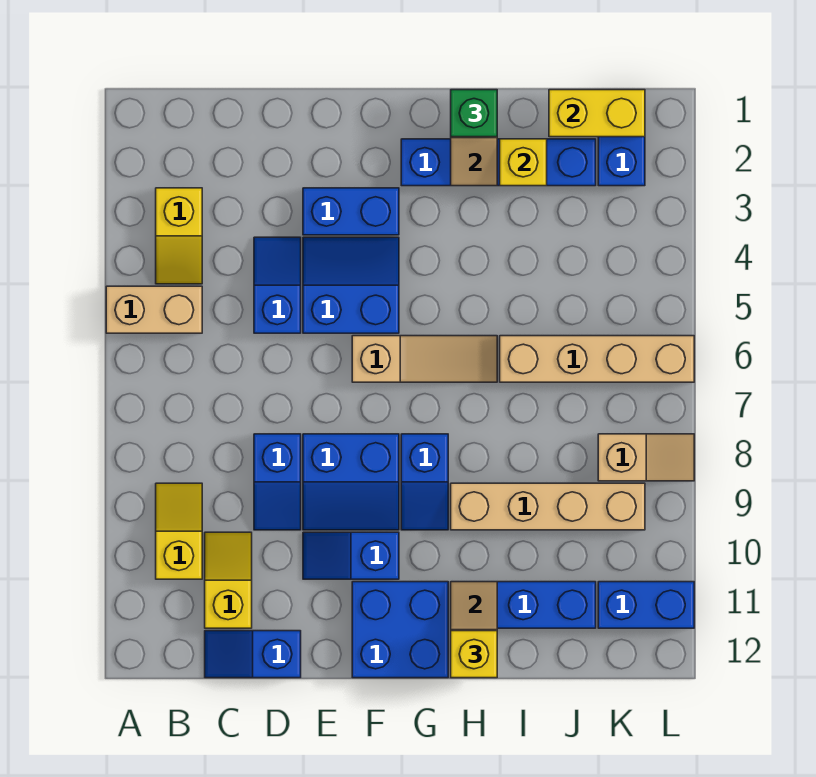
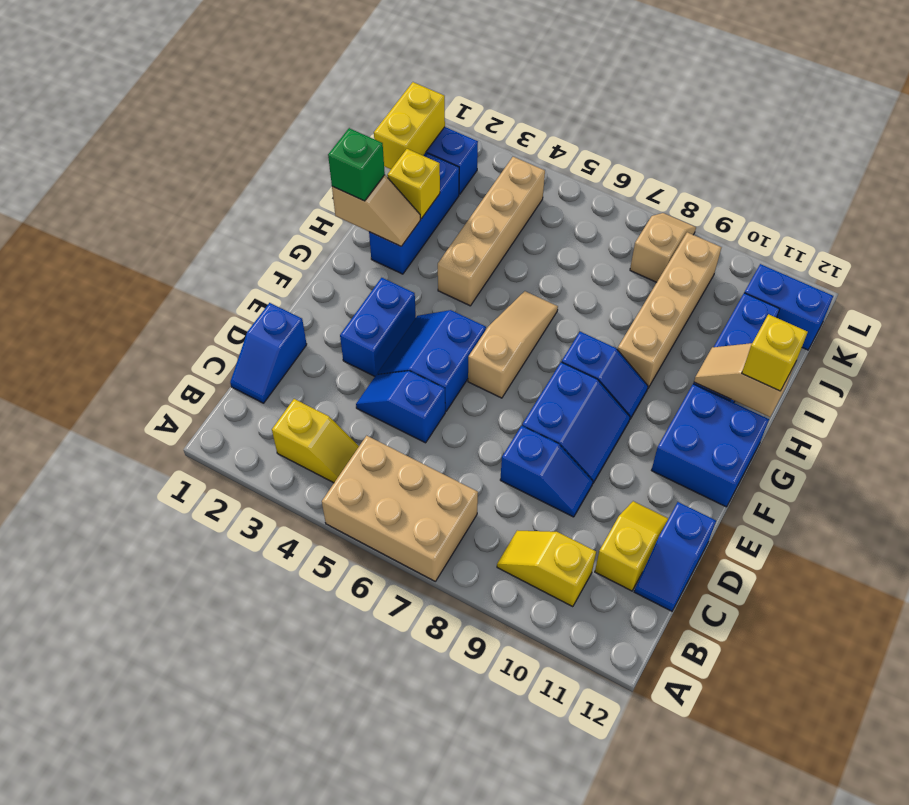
tan brick A5:B5 level 1 -> tan brick A5:B7 level 1
yellow slope C10:C11 level 1 top 11 -> yellow slope C11:D11 level 1 top C
blue slope E10:F10 level 1 top F -> blue slope C1:D1 level 1 top D
blue brick G2:J2 level 1 -> blue brick H2:J2 level 1
tan brick I6:L6 level 1 -> tan brick H4:K4 level 1
blue brick K11:L11 level 1 -> blue brick K11:K12 level 1

